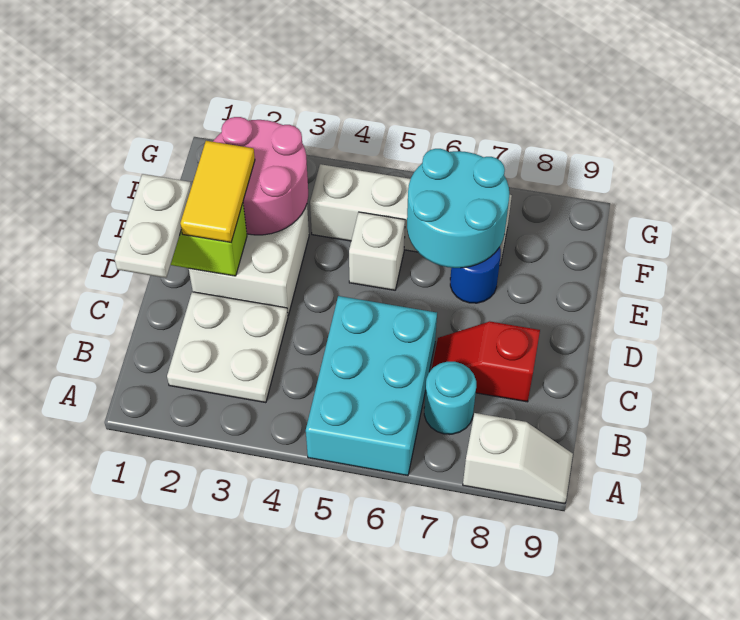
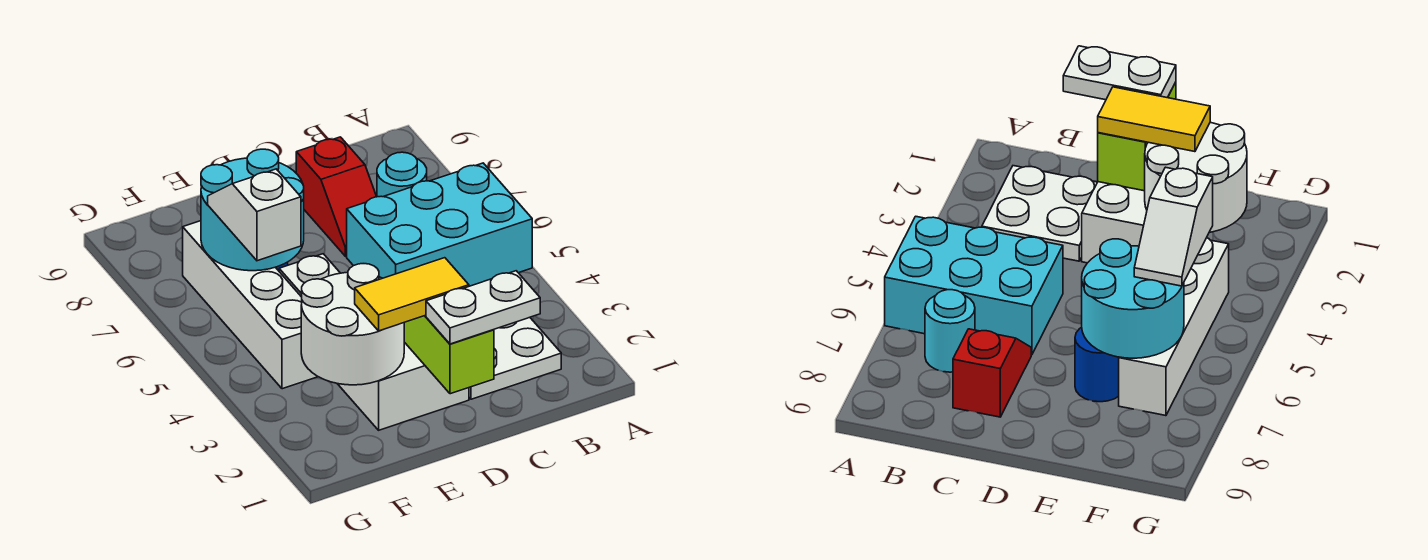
white slope A8:A9 level 1 top 8 -> white slope F5:F6 level 3 top 5
pink round brick E2:F3 level 2 -> white round brick E2:F3 level 2

